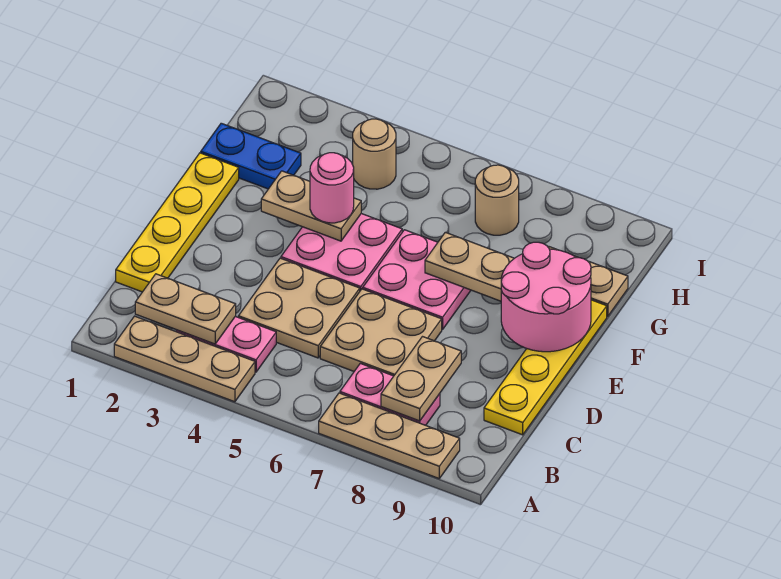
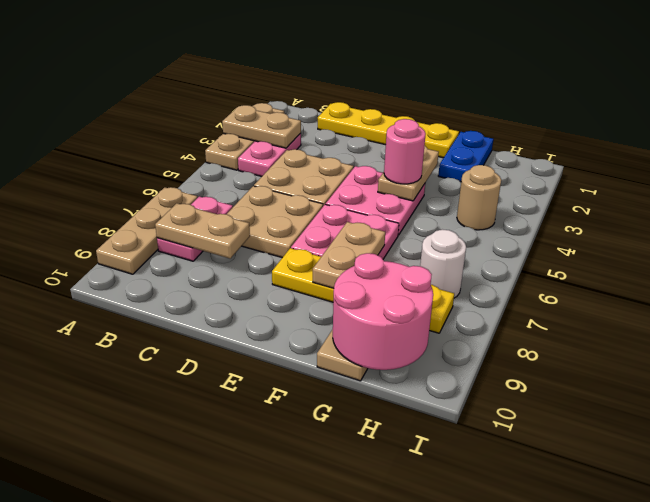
tan plate B2:B3 level 2 -> tan plate A3:B3 level 2
yellow plate C10:F10 level 1 -> yellow plate E8:H8 level 1
pink round brick E9:F10 level 2 -> pink round brick G9:H10 level 2
tan round brick H7 level 1 -> white round brick H7 level 1

